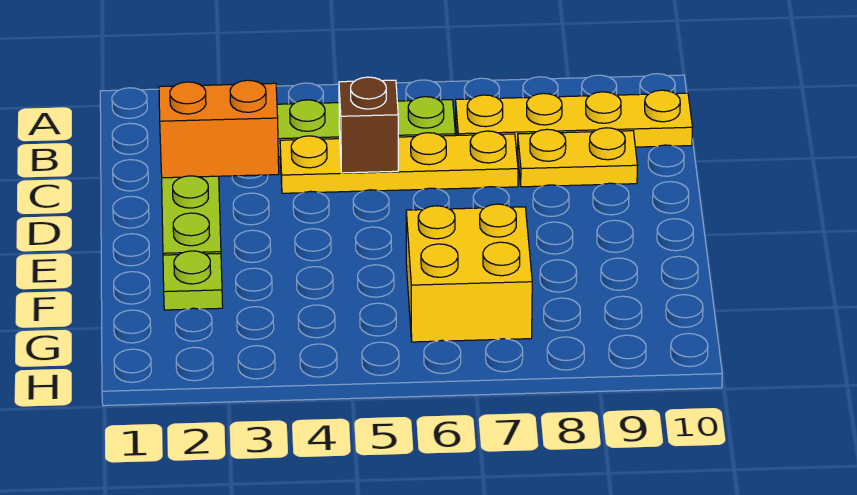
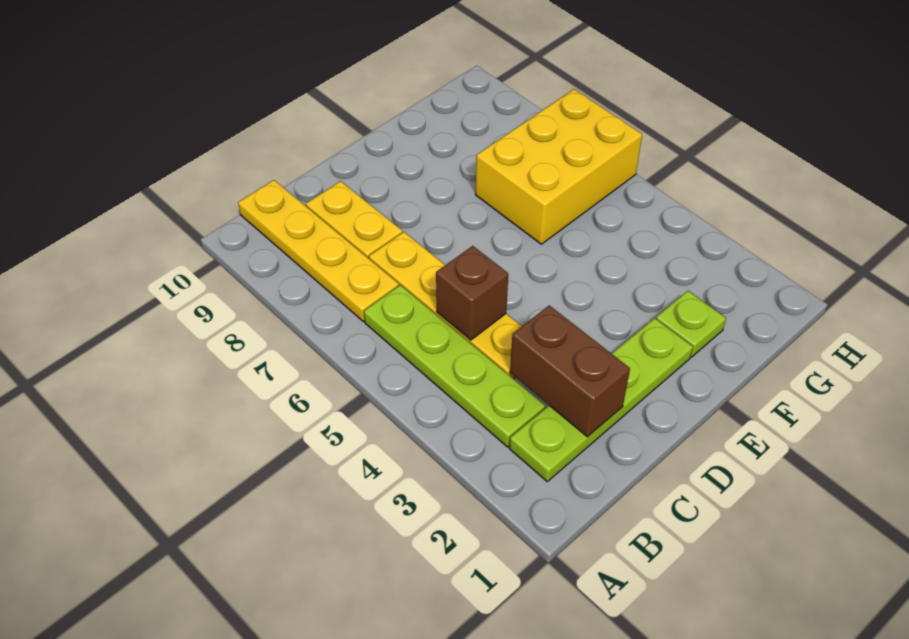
orange brick C2:C3 level 2 -> brown brick C2:C3 level 2
yellow brick F6:G7 level 1 -> yellow brick F6:H7 level 1

